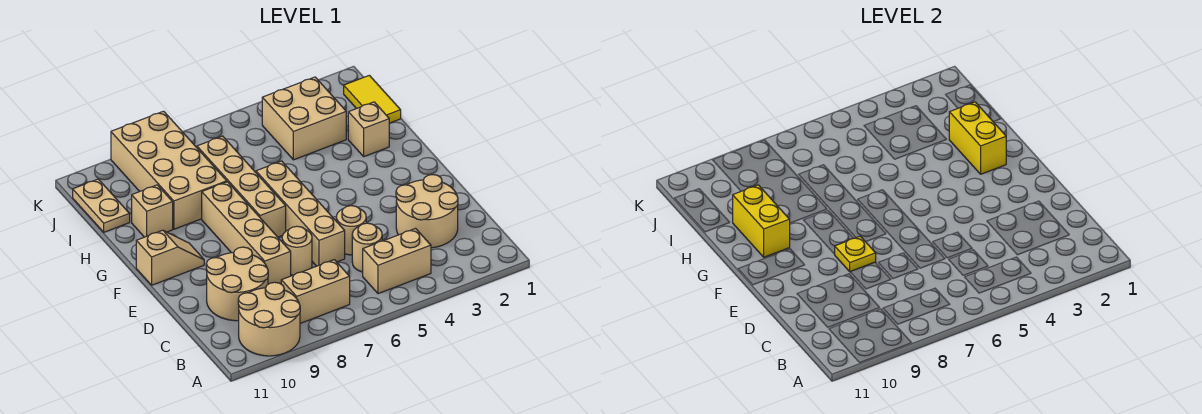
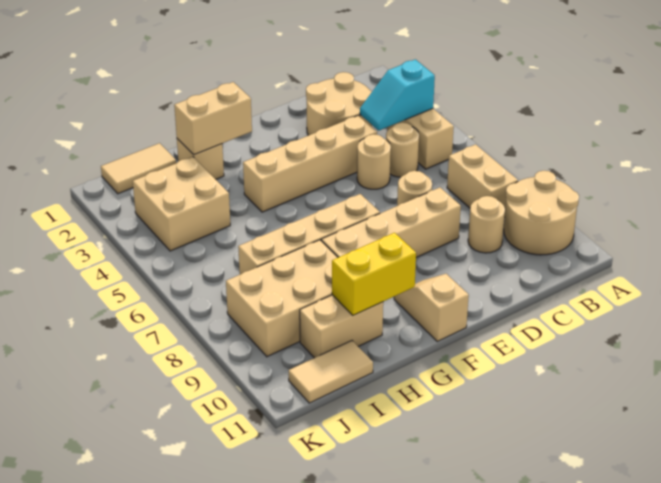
none -> cyan slope B4:C4 level 2 top B
tan round brick C9:D10 level 1 -> tan round brick C9 level 1
tan brick D6:G6 level 1 -> tan brick D4:G4 level 1
yellow plate E8 level 2 -> none
yellow brick G2:H2 level 2 -> tan brick G2:H2 level 2
tan brick H8:K9 level 1 -> tan brick H8:J9 level 1
tan brick H10 level 1 -> tan brick H10:I10 level 1
yellow tile I1:J1 level 1 -> tan tile I1:J1 level 1
tan plate I11:J11 level 1 -> tan tile I11:J11 level 1

